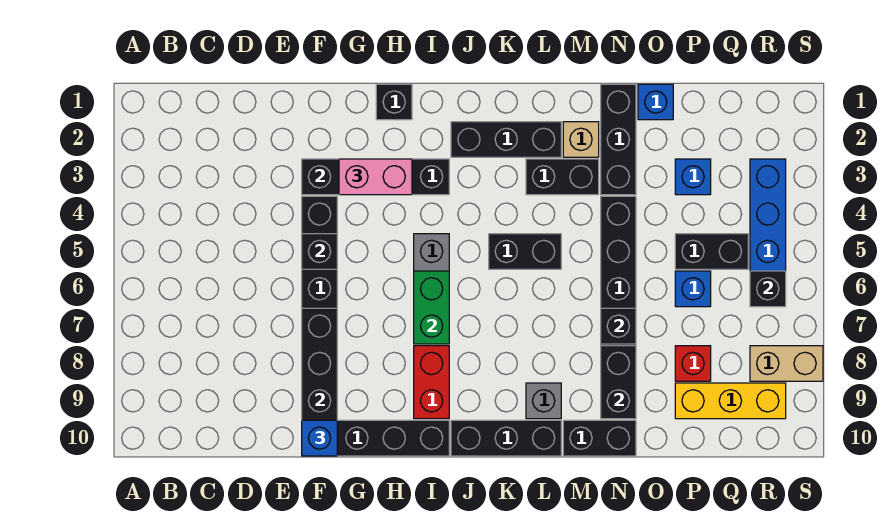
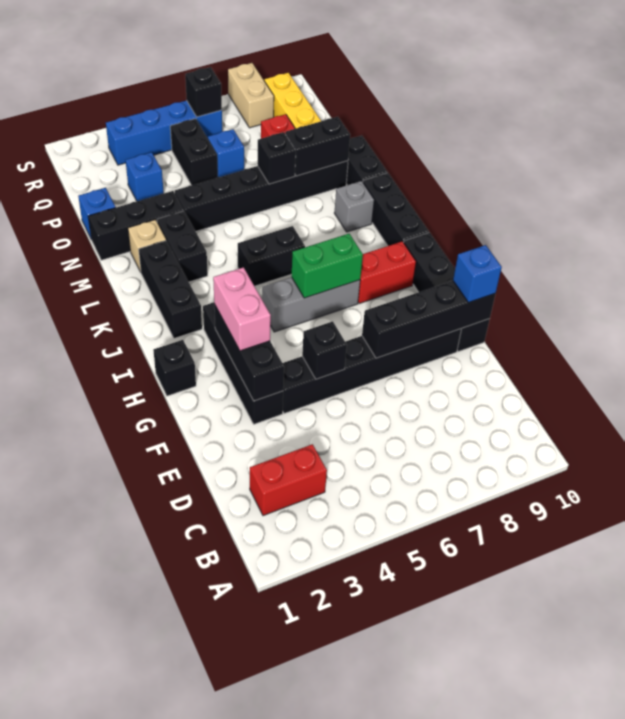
none -> red brick C2:C3 level 1
black brick K5:L5 level 1 -> black brick K5:K6 level 1

